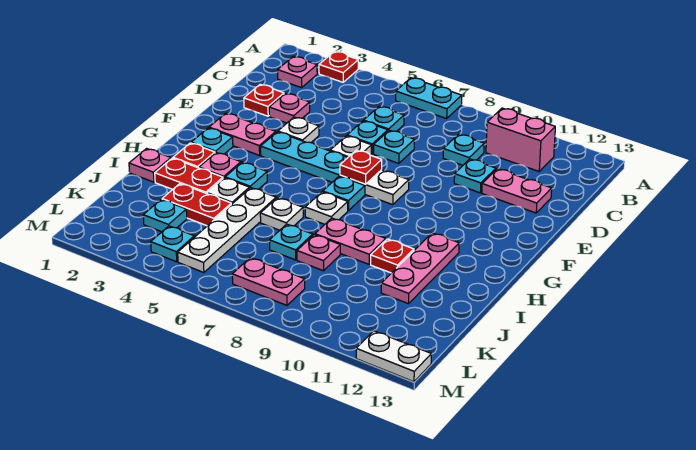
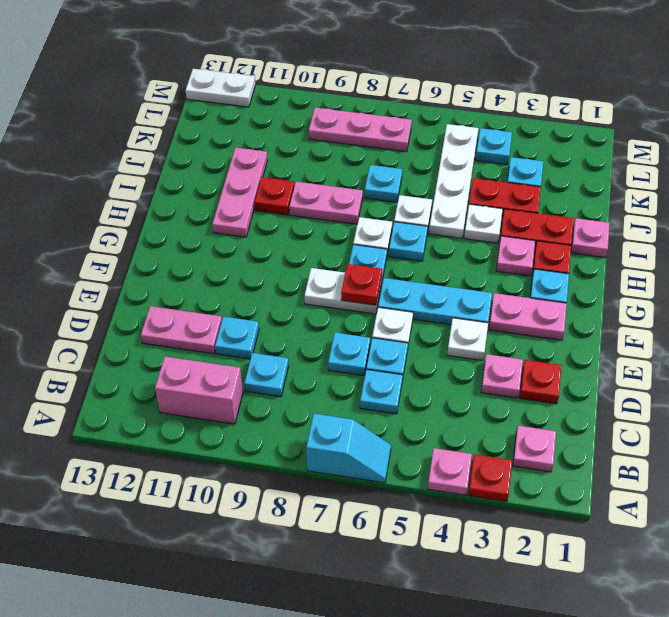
cyan plate A6:A7 level 1 -> cyan slope A6:A7 level 1 top 7
cyan plate H4 level 1 -> cyan plate H6 level 1
pink plate J8 level 1 -> pink plate A4 level 1
pink plate L7:L8 level 1 -> pink plate L7:L9 level 1

